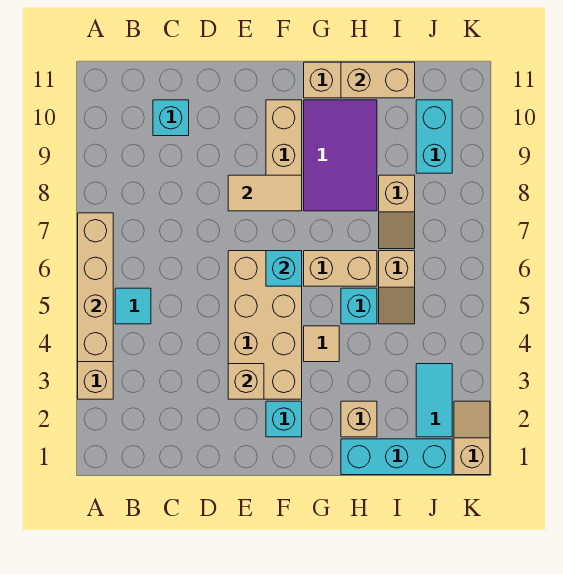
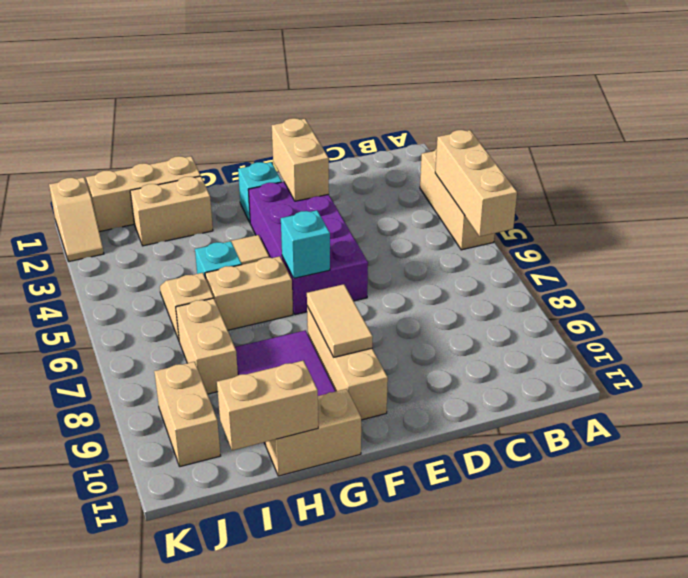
tan brick A4:A7 level 2 -> tan brick A4:A6 level 2
cyan tile B5 level 1 -> none
cyan brick C10 level 1 -> none
tan brick E3:F6 level 1 -> purple brick E3:F6 level 1
tan brick E3 level 2 -> tan brick E2:E3 level 2
tan tile E8:F8 level 2 -> tan tile F8:F9 level 2
cyan brick H1:J1 level 1 -> tan brick H1:J1 level 1
tan brick H2 level 1 -> tan brick H2:I2 level 1
tan slope I7:I8 level 1 top 8 -> tan brick I7:I8 level 1
cyan tile J2:J3 level 1 -> none
cyan brick J9:J10 level 1 -> tan brick J9:J10 level 1

